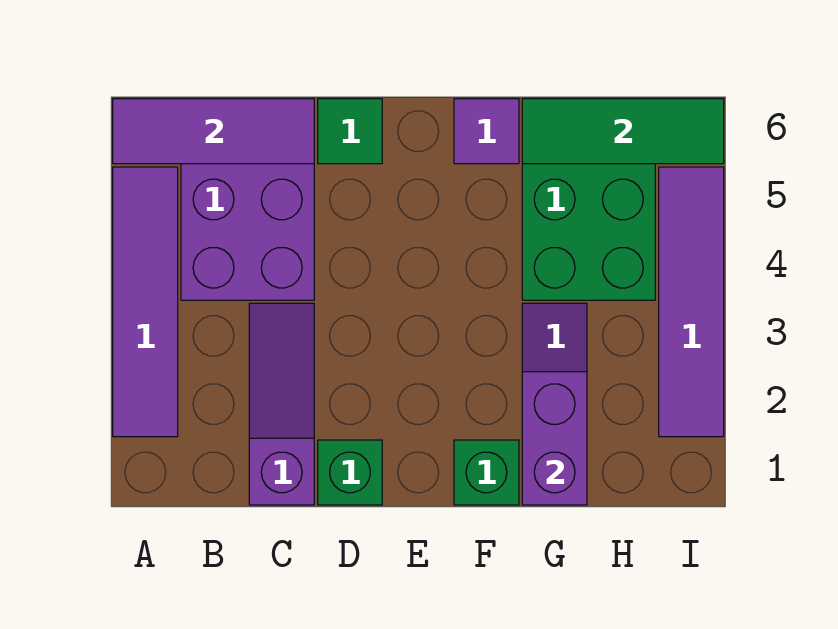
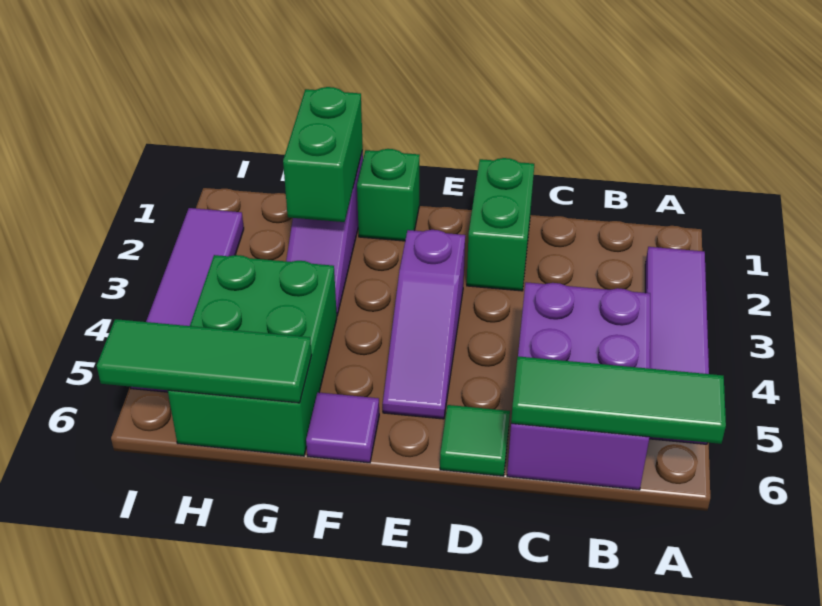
purple tile A6:C6 level 2 -> green tile A6:C6 level 2
purple slope C1:C3 level 1 top 1 -> purple slope E3:E5 level 1 top 3
green brick D1 level 1 -> green brick D1:D2 level 1
purple brick G1:G2 level 2 -> green brick G1:G2 level 2

